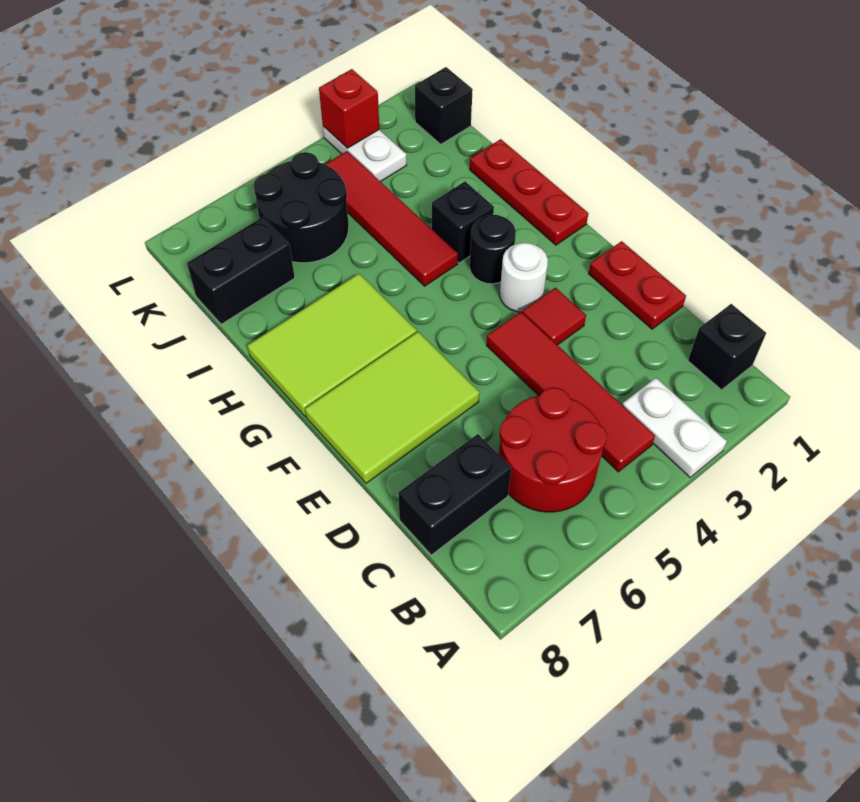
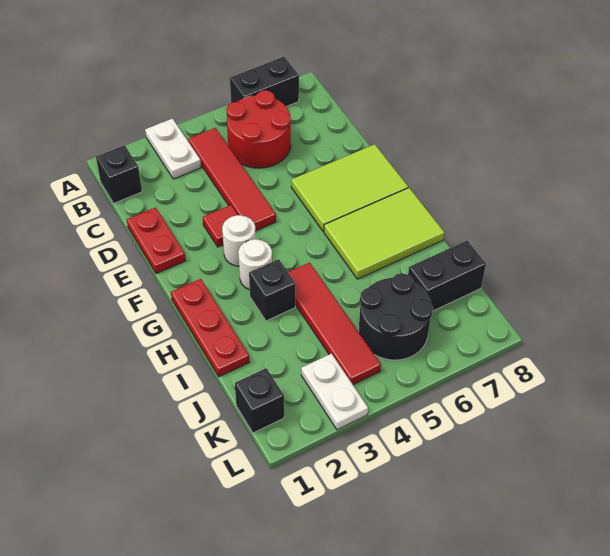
black brick C7:C8 level 1 -> black brick A6:A7 level 1
black round brick G3 level 1 -> white round brick G3 level 1
red brick L3 level 2 -> none

